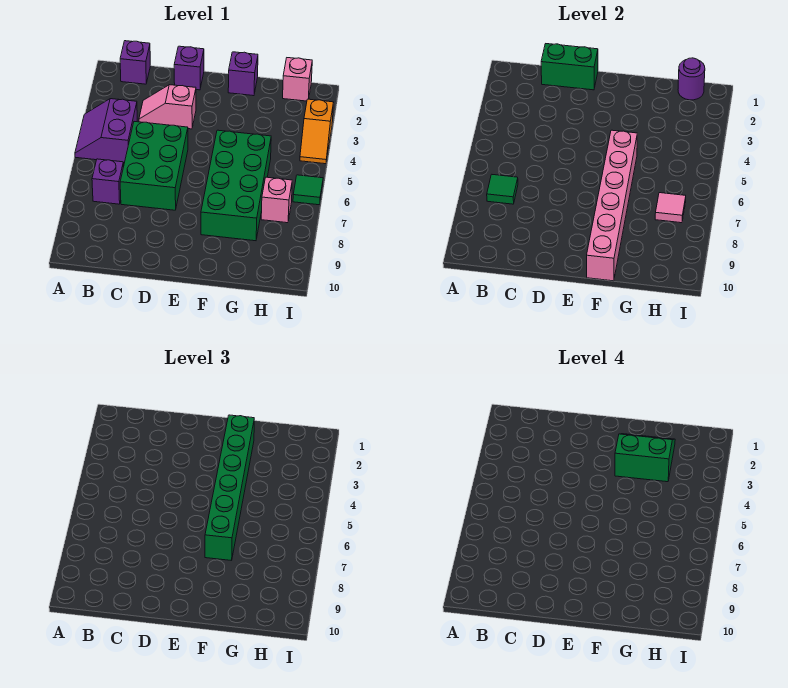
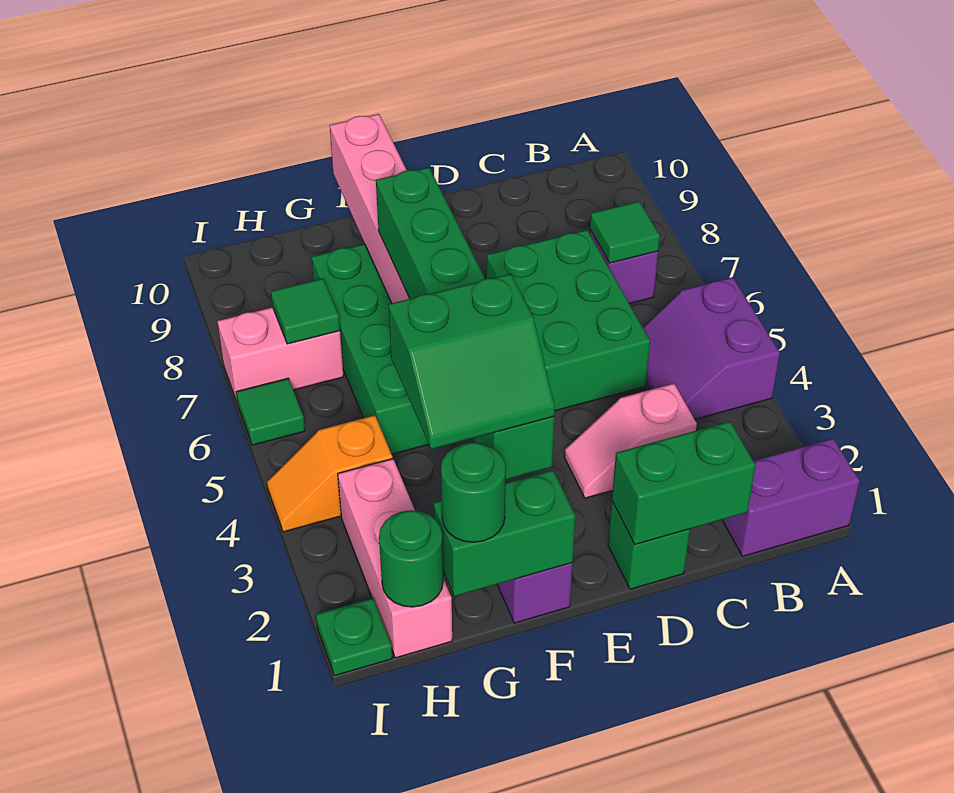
purple slope A4:B5 level 1 top B -> purple slope A4:B5 level 1 top A
purple brick B1 level 1 -> purple brick A1:B1 level 1
pink slope C3:D3 level 1 top D -> pink slope C3:D3 level 1 top C
purple brick D1 level 1 -> green brick D1 level 1
none -> green brick F1:G1 level 2
none -> green round brick G1 level 3
pink brick H1 level 1 -> pink brick H1:H3 level 1
purple round brick H1 level 2 -> green round brick H1 level 2
pink brick H7 level 1 -> pink brick H7:I7 level 1
pink tile H7 level 2 -> green tile H7 level 2
none -> green plate I1 level 1
orange slope I3:I4 level 1 top 3 -> orange slope H4:I4 level 1 top H

